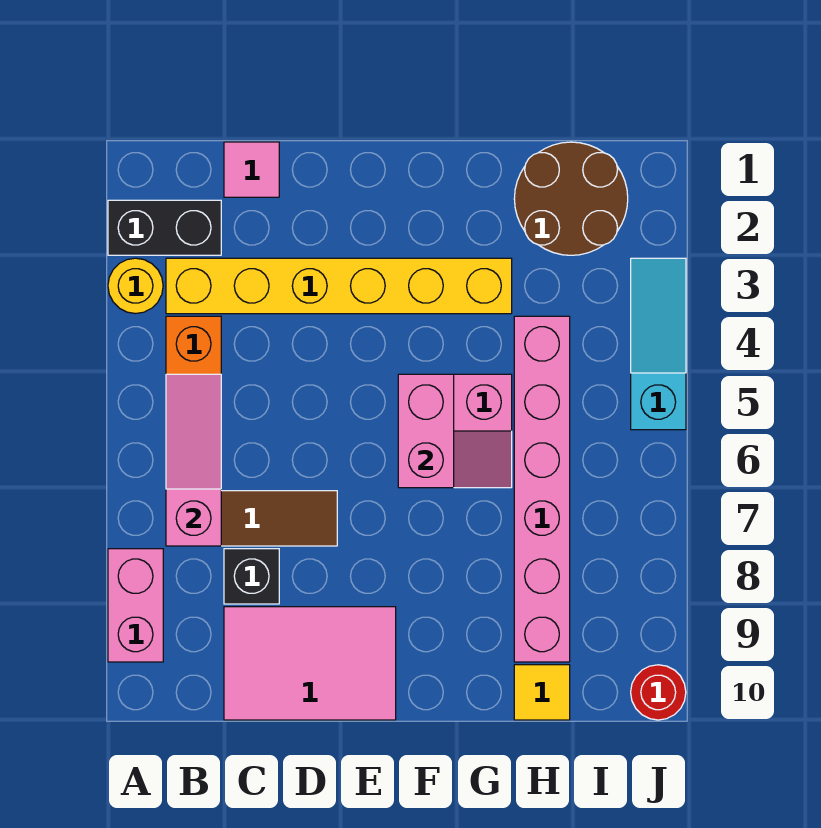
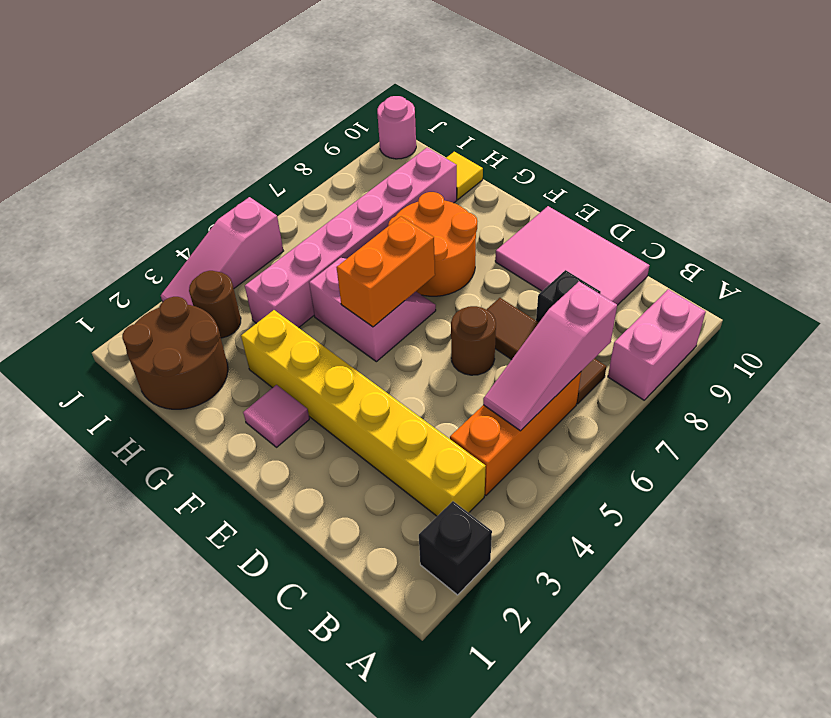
black brick A2:B2 level 1 -> black brick A2 level 1
yellow round brick A3 level 1 -> none
pink tile C1 level 1 -> pink tile F2 level 1
none -> brown round brick D6 level 1
pink brick F5:F6 level 2 -> orange brick F5:F6 level 2
none -> orange round brick F7:G8 level 1
none -> brown round brick I3 level 1
cyan slope J3:J5 level 1 top 5 -> pink slope J3:J5 level 1 top 5
red round brick J10 level 1 -> pink round brick J10 level 1

